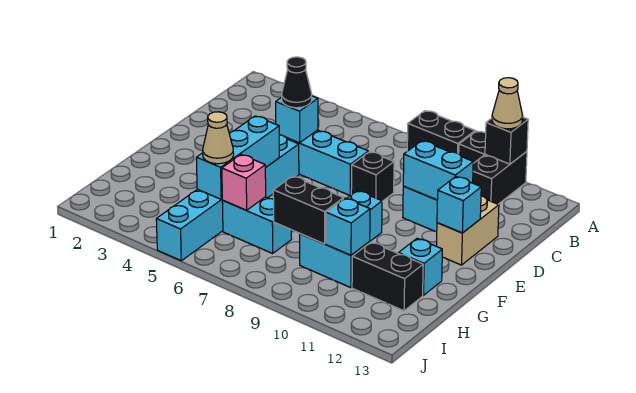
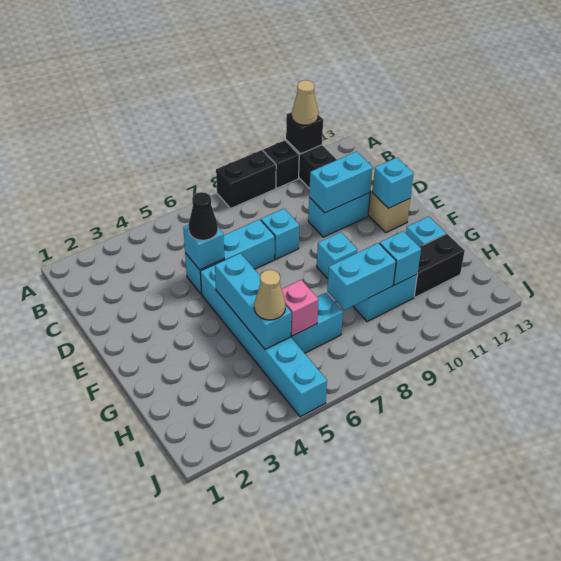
black brick D8 level 1 -> cyan brick D8 level 1
black brick H8:H9 level 2 -> cyan brick H8:H9 level 2

